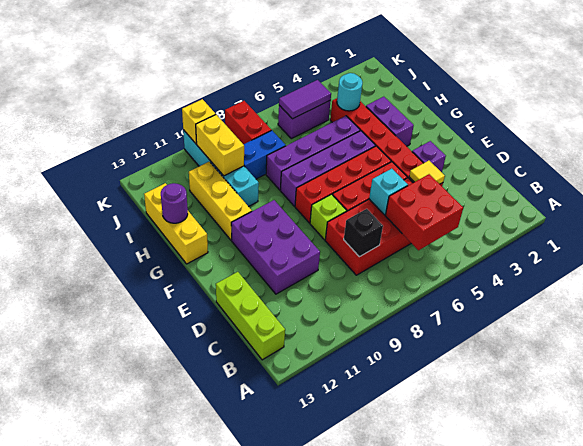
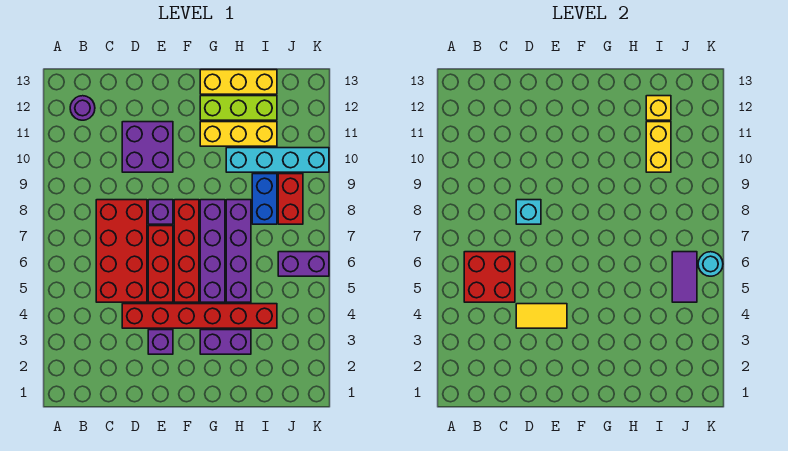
lime brick B13:D13 level 1 -> lime brick G12:I12 level 1
black brick C8 level 2 -> none
yellow tile D4 level 2 -> yellow tile D4:E4 level 2
cyan brick D6 level 2 -> cyan brick D8 level 2
purple brick D10:F11 level 1 -> purple brick D10:E11 level 1
lime brick E8 level 1 -> purple brick E8 level 1
purple round brick H13 level 2 -> purple round brick B12 level 1
cyan round brick I4 level 2 -> cyan round brick K6 level 2
yellow brick I10:J10 level 2 -> yellow brick I10:I11 level 2
purple brick J5:J6 level 1 -> purple brick J6:K6 level 1
red brick J8:K8 level 1 -> red brick J8:J9 level 1
yellow brick K10 level 2 -> yellow brick I12 level 2

